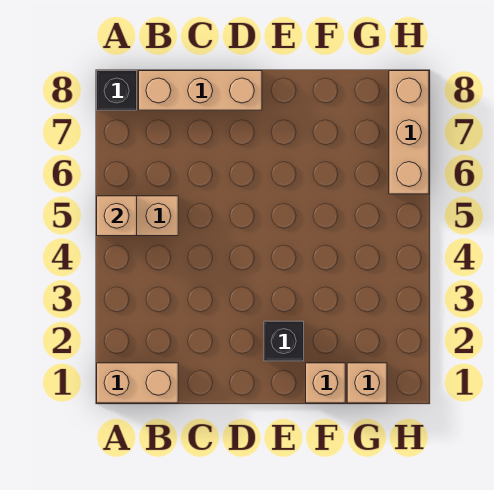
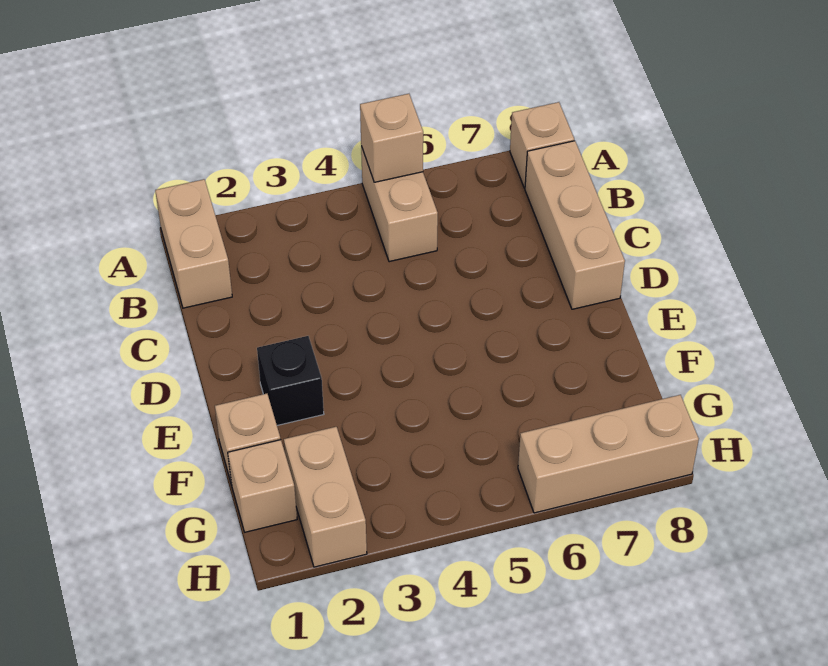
black brick A8 level 1 -> tan brick A8 level 1
none -> tan brick G2:H2 level 1

